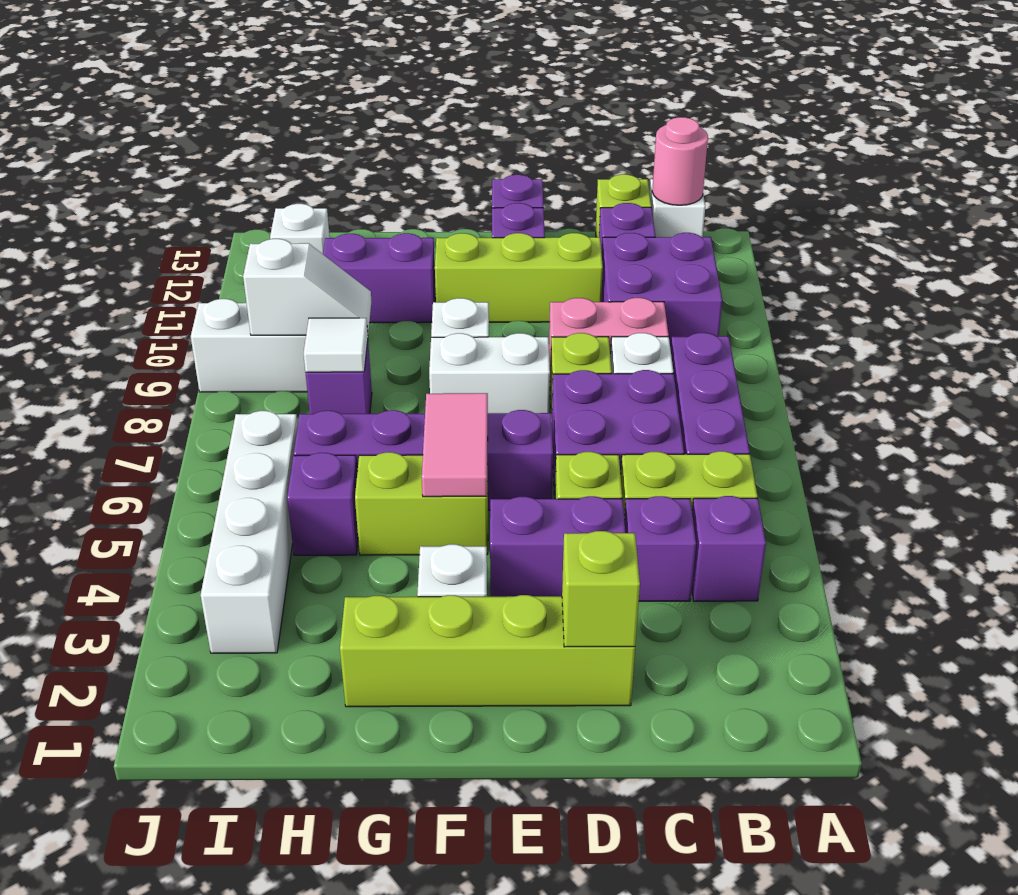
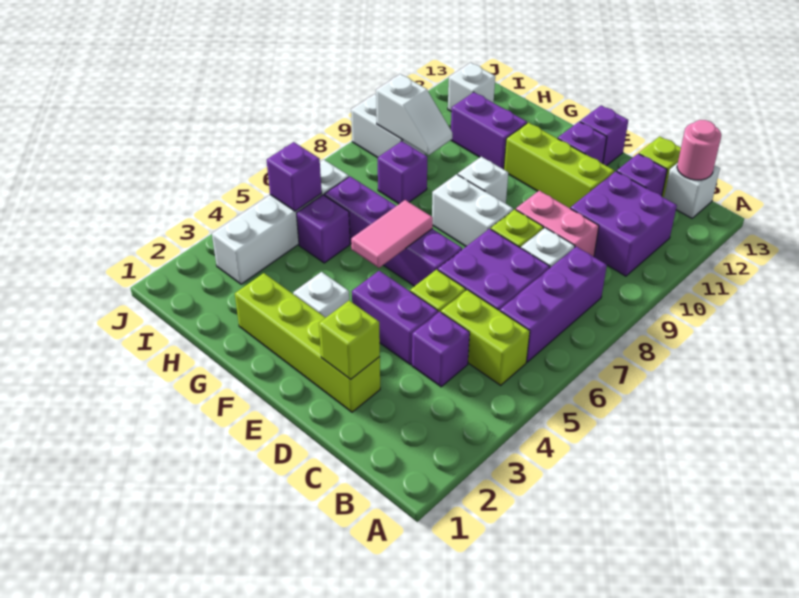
purple brick B4 level 1 -> purple brick I5 level 2
lime brick F5:G5 level 1 -> none
white tile H8 level 2 -> none

